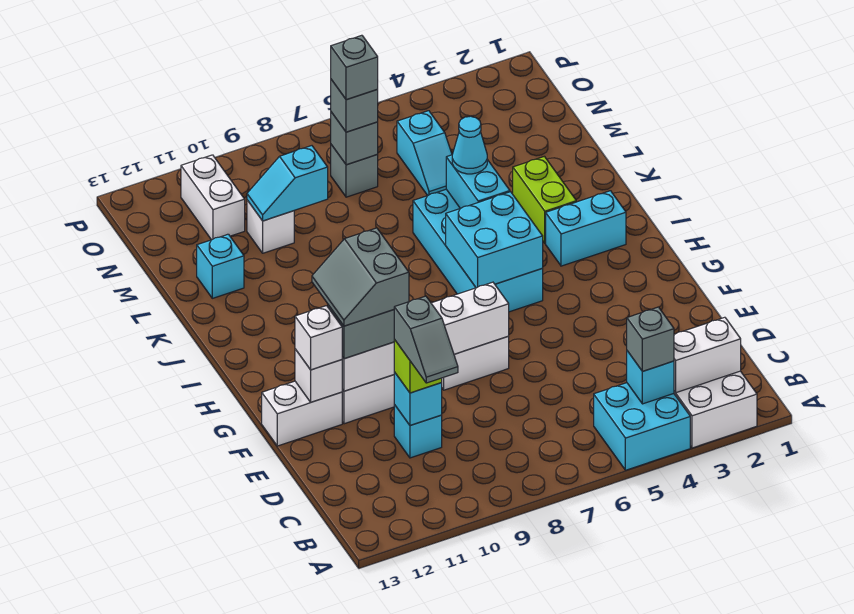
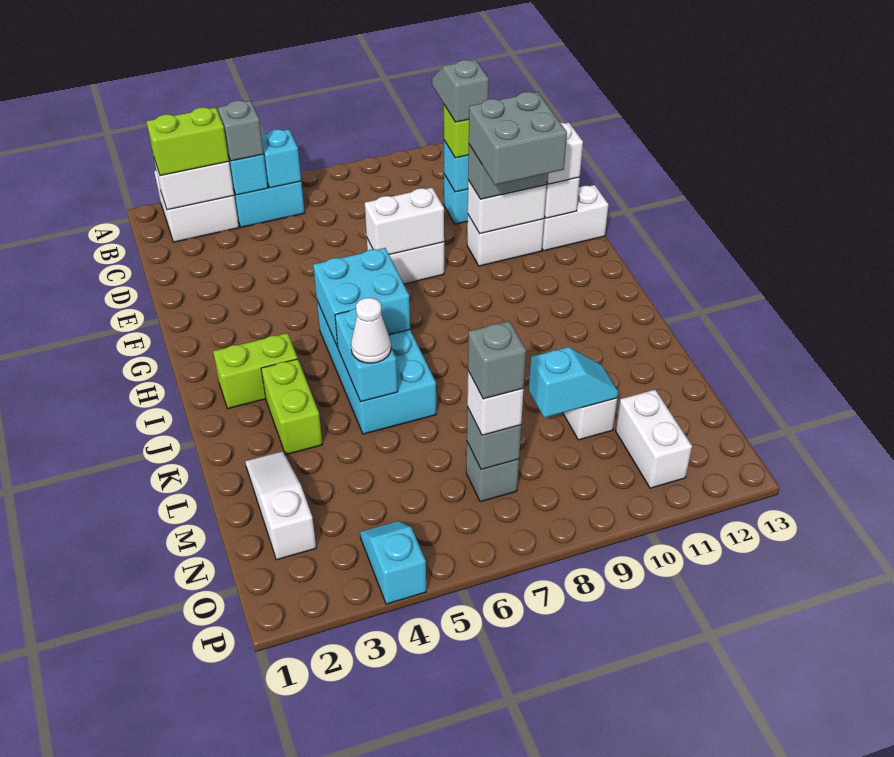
none -> lime brick B2:B3 level 3
grey slope F10:G11 level 4 top 10 -> grey brick F10:G11 level 4
cyan brick I2:I3 level 1 -> lime brick I2:I3 level 1
cyan cone K5 level 3 -> white cone K5 level 3
none -> white slope L2:N2 level 1 top N
cyan brick L12 level 1 -> cyan brick B5 level 2
cyan slope M5:N5 level 1 top N -> cyan slope O4:P4 level 1 top P
grey brick N7 level 3 -> white brick N7 level 3

